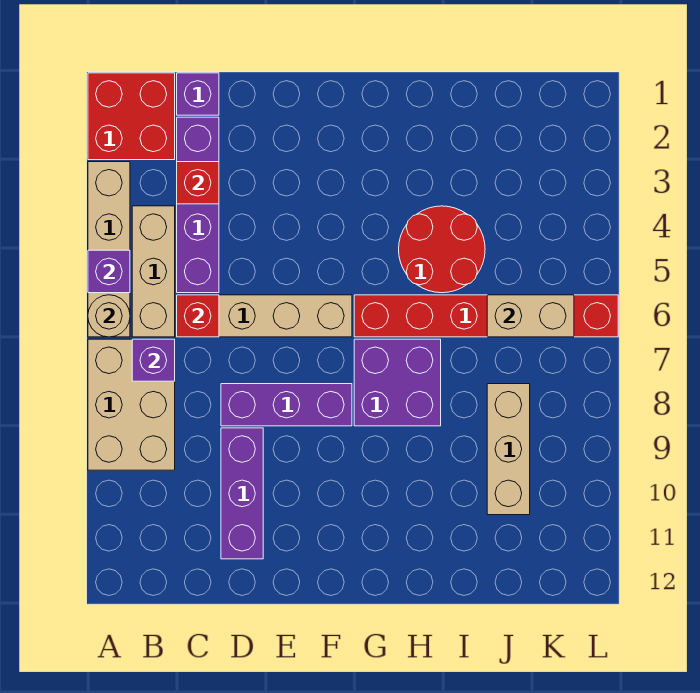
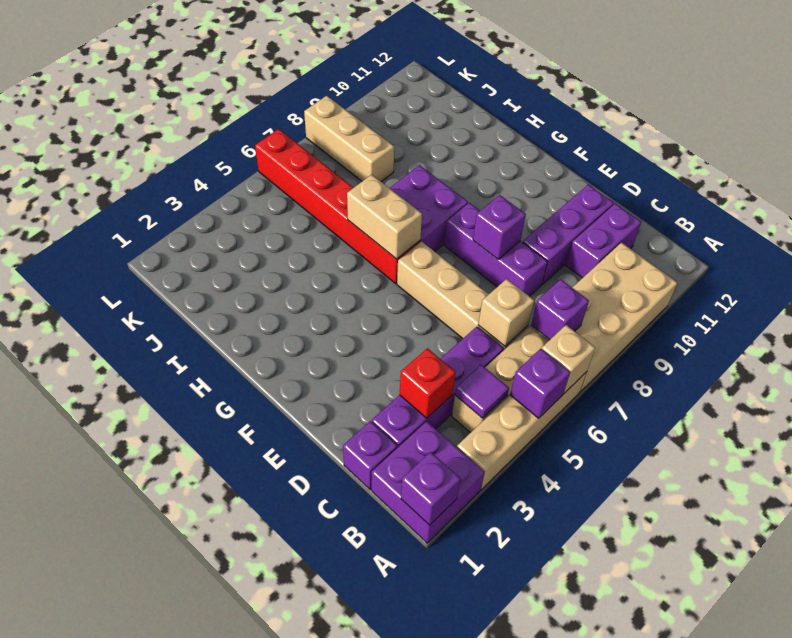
red brick A1:B2 level 1 -> purple brick A1:B2 level 1
none -> purple brick A1 level 2
tan round brick A6 level 2 -> tan brick A6 level 2
tan brick A7:B9 level 1 -> tan brick A7:B10 level 1
none -> purple tile B4 level 2
red brick C6 level 2 -> tan brick C6 level 2
none -> purple brick C10:C11 level 1
none -> purple brick E8 level 2
red round brick H4:I5 level 1 -> none
tan brick J6:K6 level 2 -> tan brick G6:H6 level 2
tan brick J8:J10 level 1 -> tan brick J8:L8 level 1

